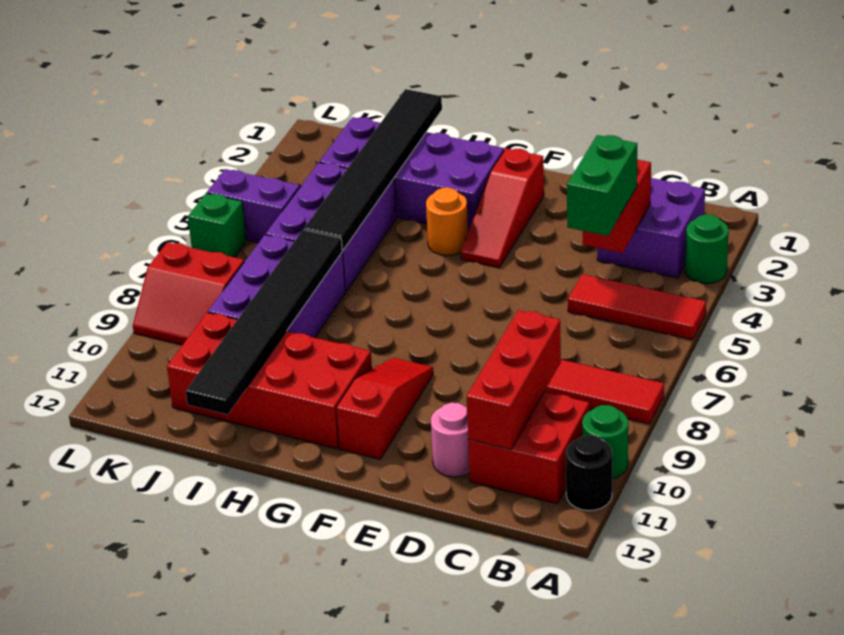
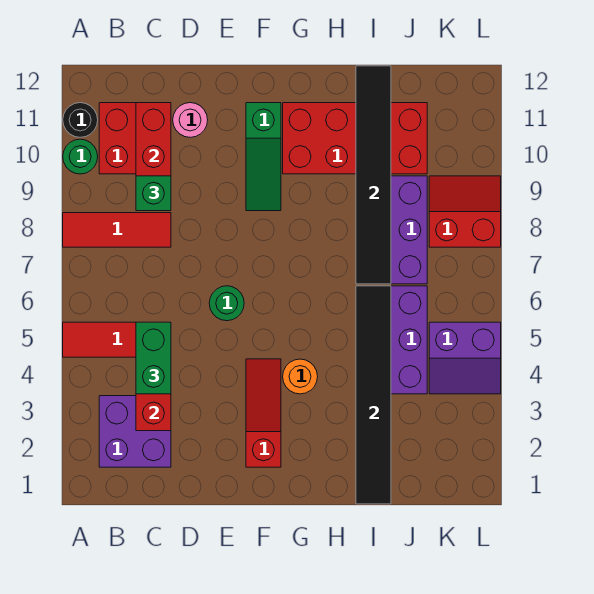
green round brick A3 level 1 -> green round brick E6 level 1
red slope F9:F11 level 1 top 11 -> green slope F9:F11 level 1 top 11
purple brick G2:J3 level 1 -> none
green brick L6 level 1 -> green brick C9 level 3

